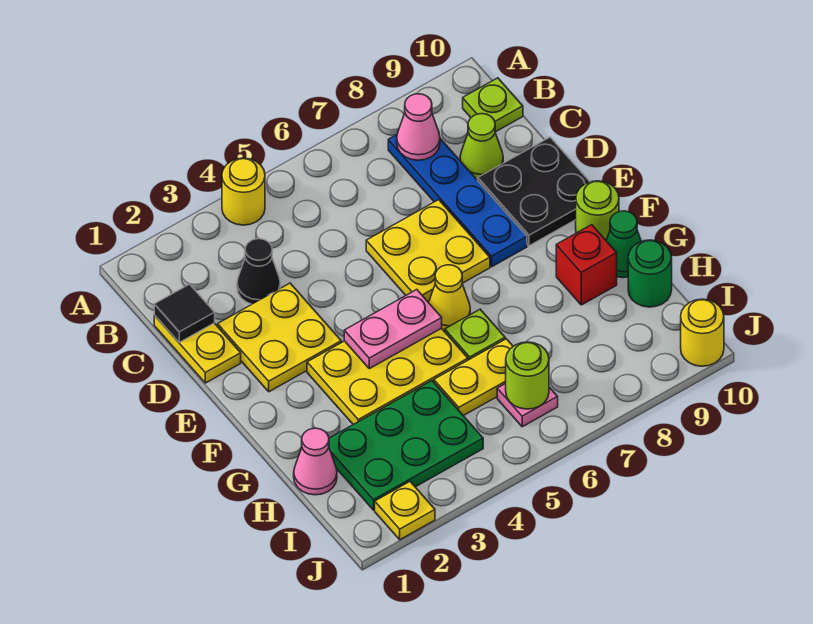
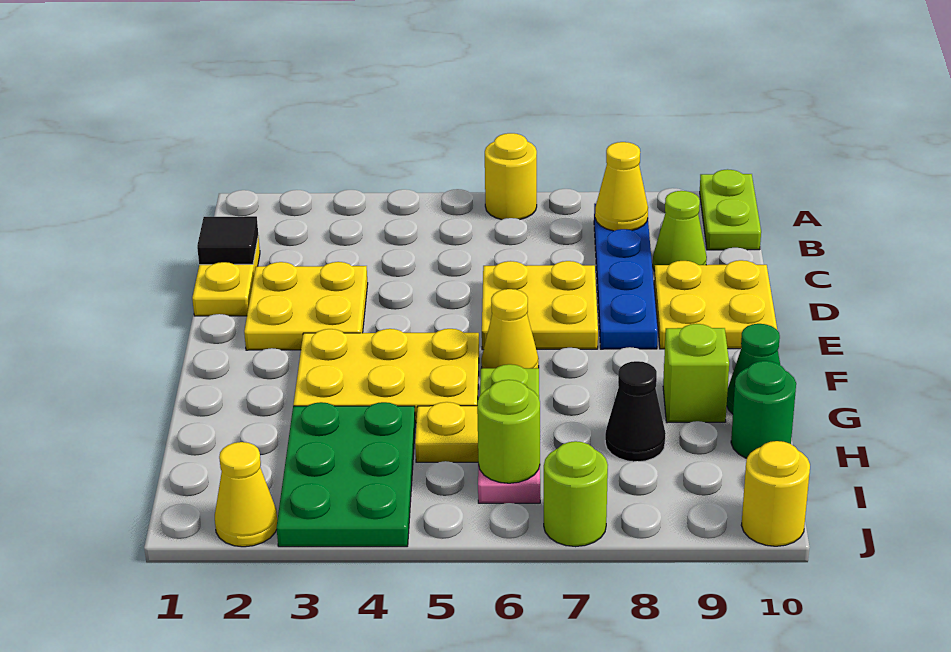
yellow round brick A4 level 1 -> yellow round brick A6 level 1
pink cone B8 level 2 -> yellow cone B8 level 2
lime plate B10 level 1 -> lime plate A10:B10 level 1
black cone C3 level 1 -> black cone H8 level 1
black plate D9:E10 level 1 -> yellow plate D9:E10 level 1
pink plate F4:F5 level 2 -> none
lime round brick F10 level 1 -> lime round brick J7 level 1
red brick G9 level 1 -> lime brick G9 level 1
pink cone H1 level 1 -> none
green plate H2:I4 level 1 -> green plate H3:J4 level 1
yellow plate J2 level 1 -> yellow cone J2 level 1

